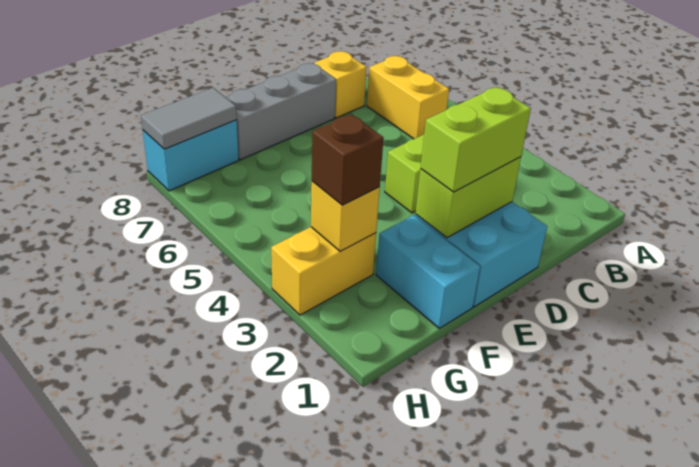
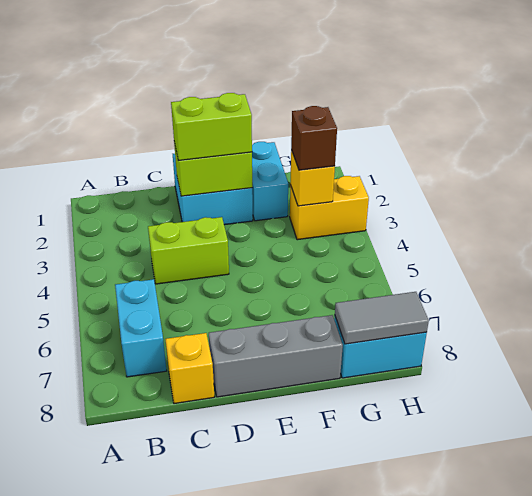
yellow brick B6:B7 level 1 -> cyan brick B6:B7 level 1

